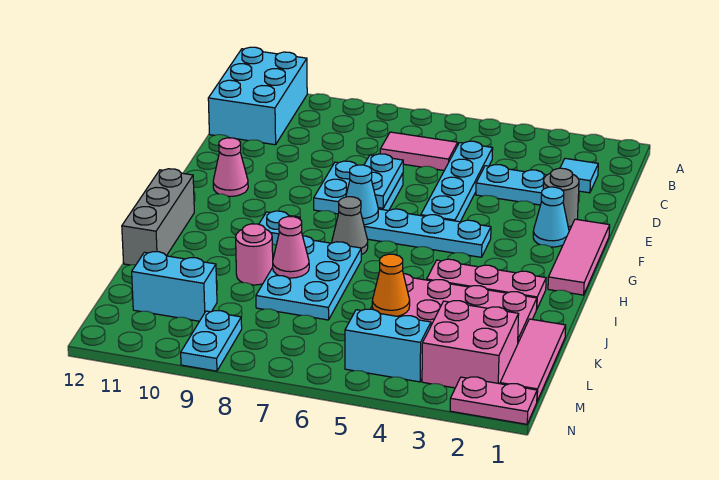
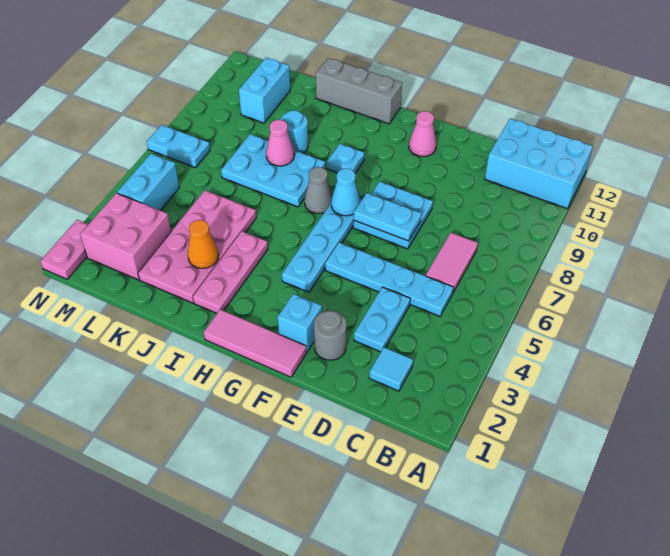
cyan cone F2 level 1 -> cyan brick F2 level 1
pink round brick J9 level 1 -> cyan round brick J9 level 1
pink tile K1:M1 level 1 -> none
orange cone K5 level 2 -> orange cone J3 level 2
cyan plate M9:N9 level 1 -> cyan plate M7:N7 level 1

